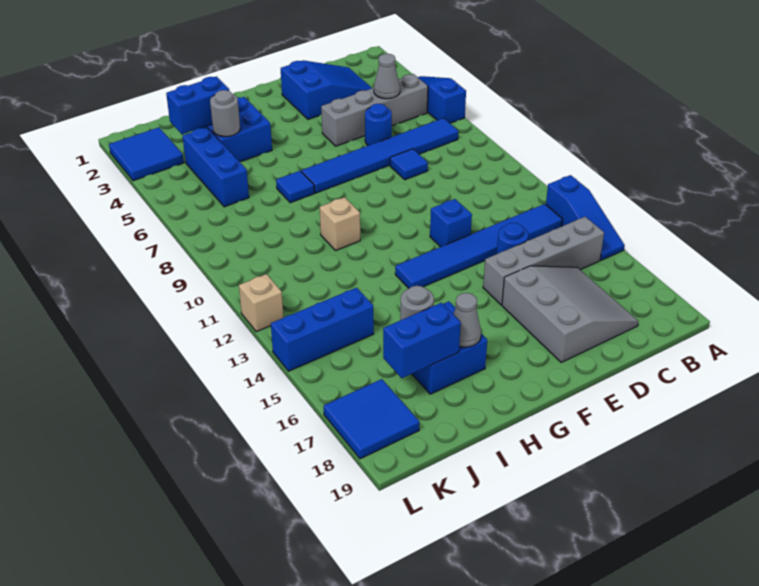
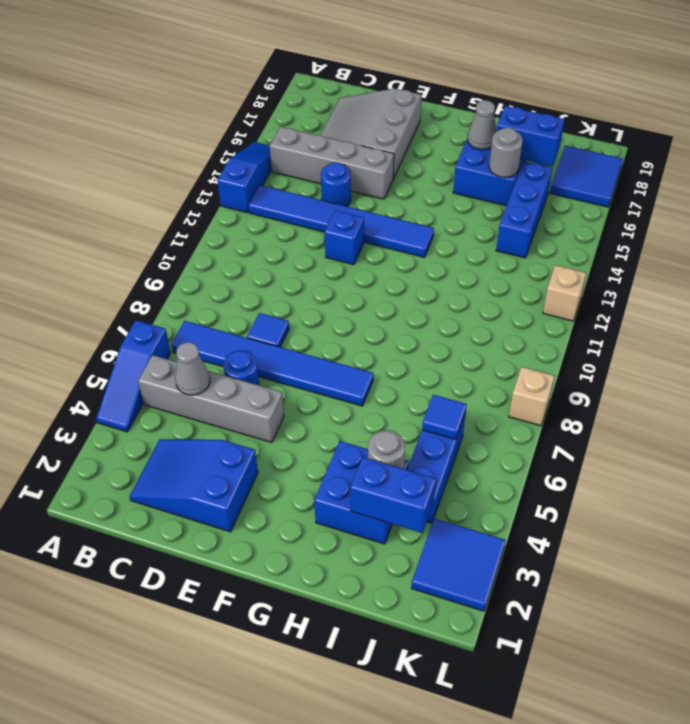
blue tile H7 level 1 -> blue tile J6 level 2
tan brick H10 level 1 -> tan brick L8 level 1
blue brick J14:L14 level 1 -> blue brick J14:J16 level 1

